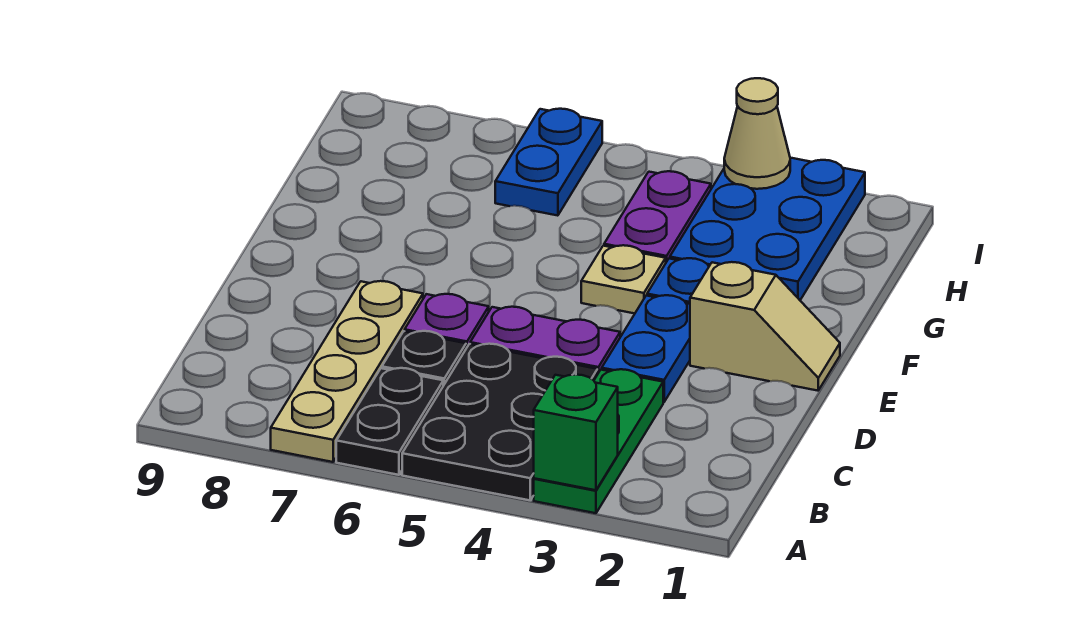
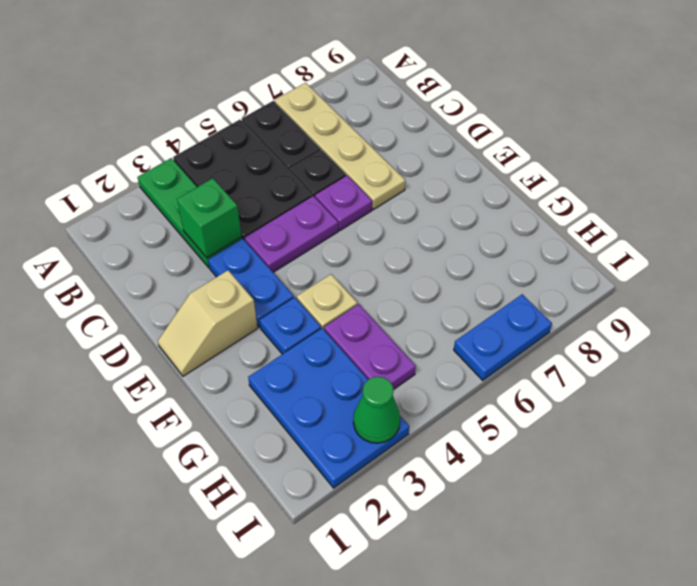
green brick A3 level 2 -> green brick C3 level 2
blue plate H6:I6 level 1 -> blue plate I6:I7 level 1
tan cone I3 level 2 -> green cone I3 level 2

